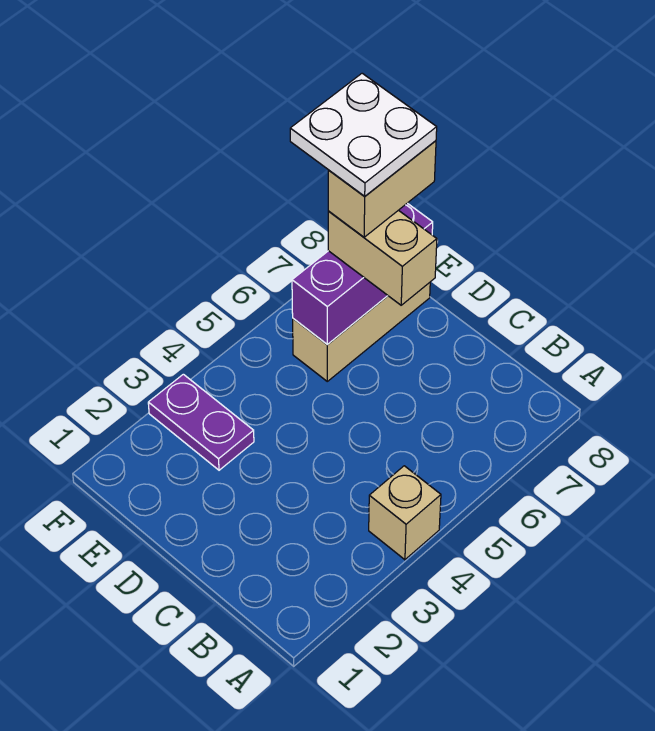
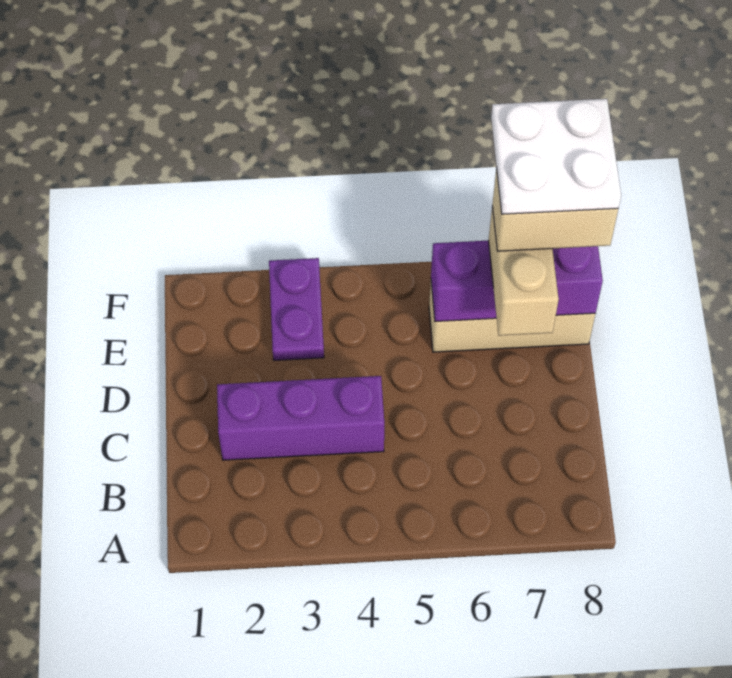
tan brick A4 level 1 -> none
none -> purple brick C2:C4 level 1

